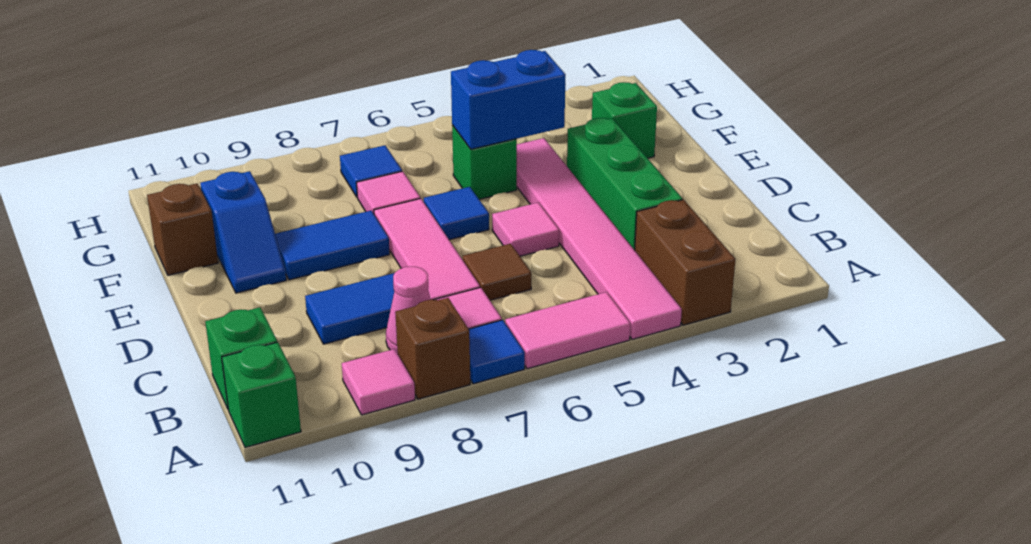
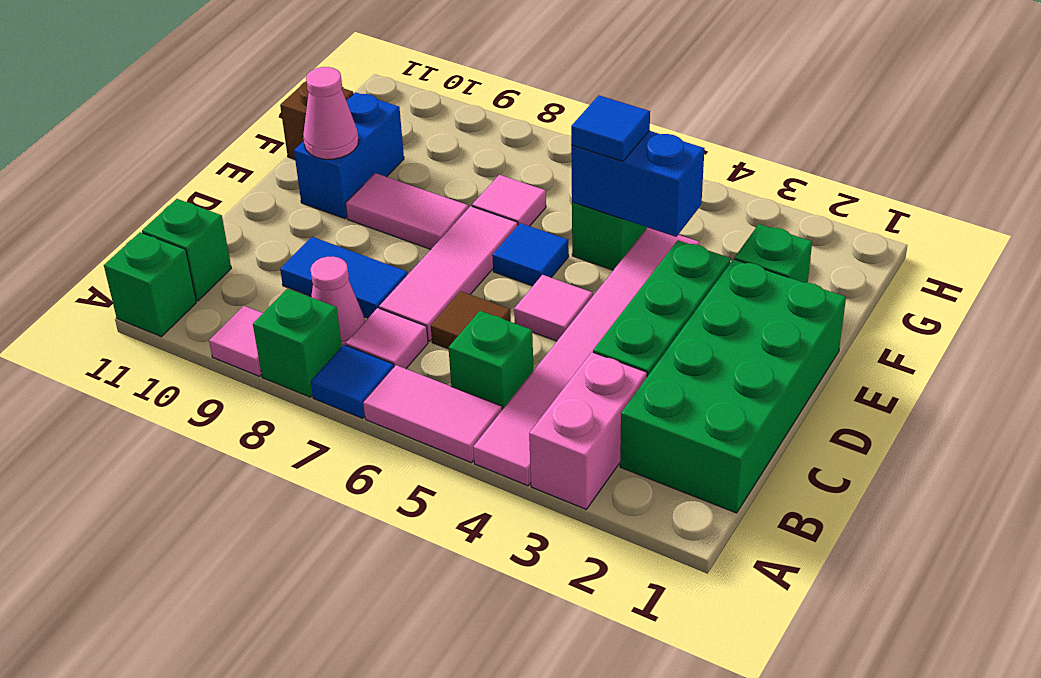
brown brick A3:B3 level 1 -> pink brick A3:B3 level 1
brown brick A8 level 1 -> green brick A8 level 1
none -> green brick B1:E2 level 1
none -> green brick B5 level 1
blue tile E8:E9 level 1 -> pink tile E8:E9 level 1
blue slope E10:F10 level 1 top F -> blue brick E10:F10 level 1
none -> pink cone E10 level 2
blue tile G7 level 1 -> blue tile F5 level 3

